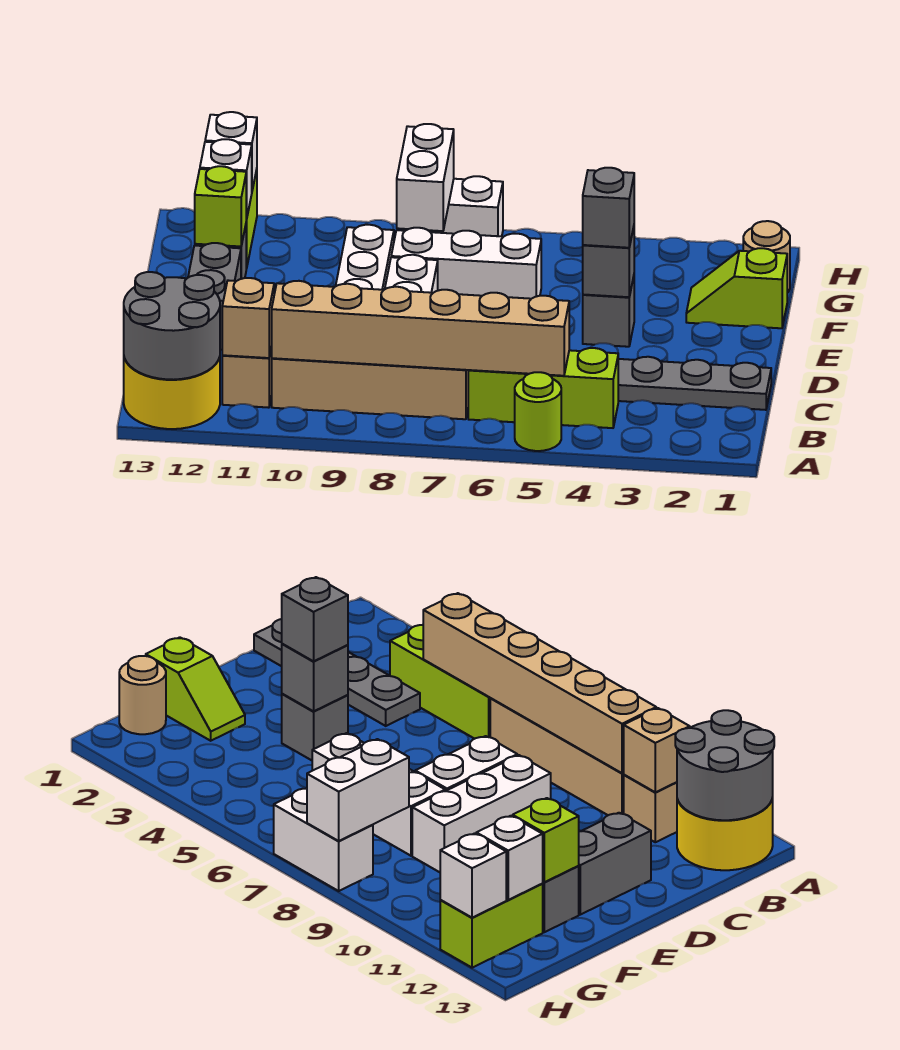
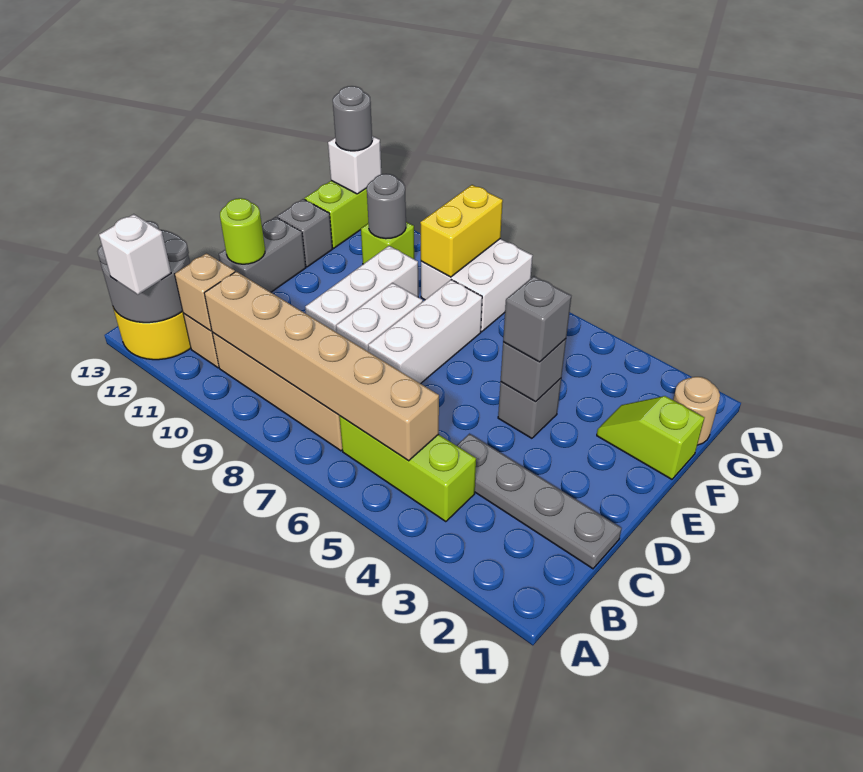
lime round brick A5 level 1 -> lime round brick D12 level 2
white brick F6:F8 level 1 -> white brick D7:F7 level 1
lime brick F12 level 2 -> lime brick G10 level 1
white brick G8:H8 level 2 -> yellow brick G8:H8 level 2
none -> grey round brick G10 level 2
white brick G12 level 2 -> white brick A12 level 3
white brick H7:H8 level 1 -> white brick G7:H8 level 1
none -> grey round brick H12 level 3

